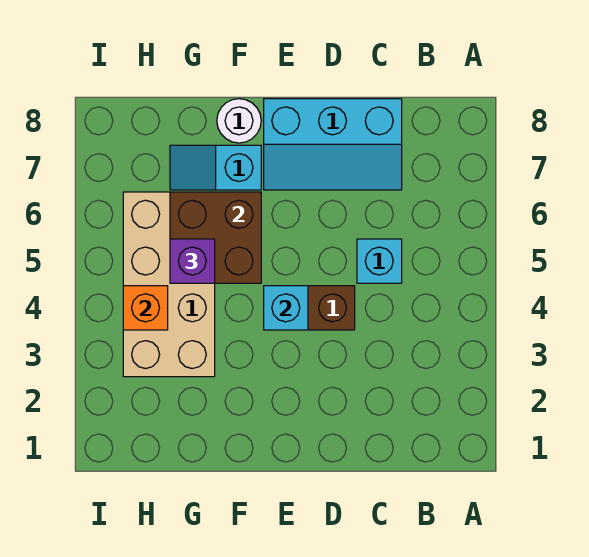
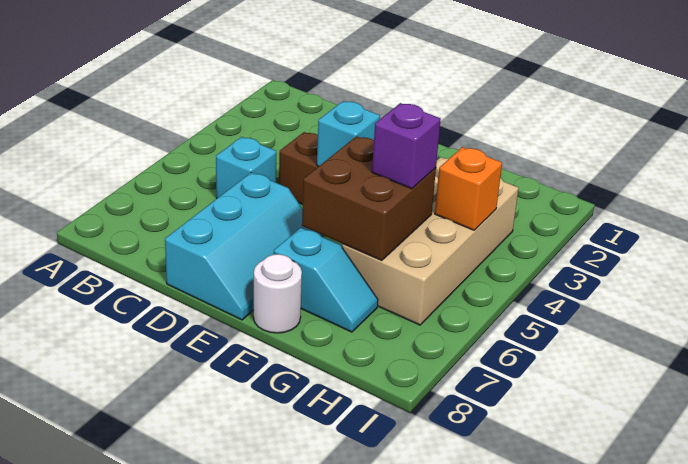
cyan slope C7:E8 level 1 top 8 -> cyan slope D6:E8 level 1 top D

